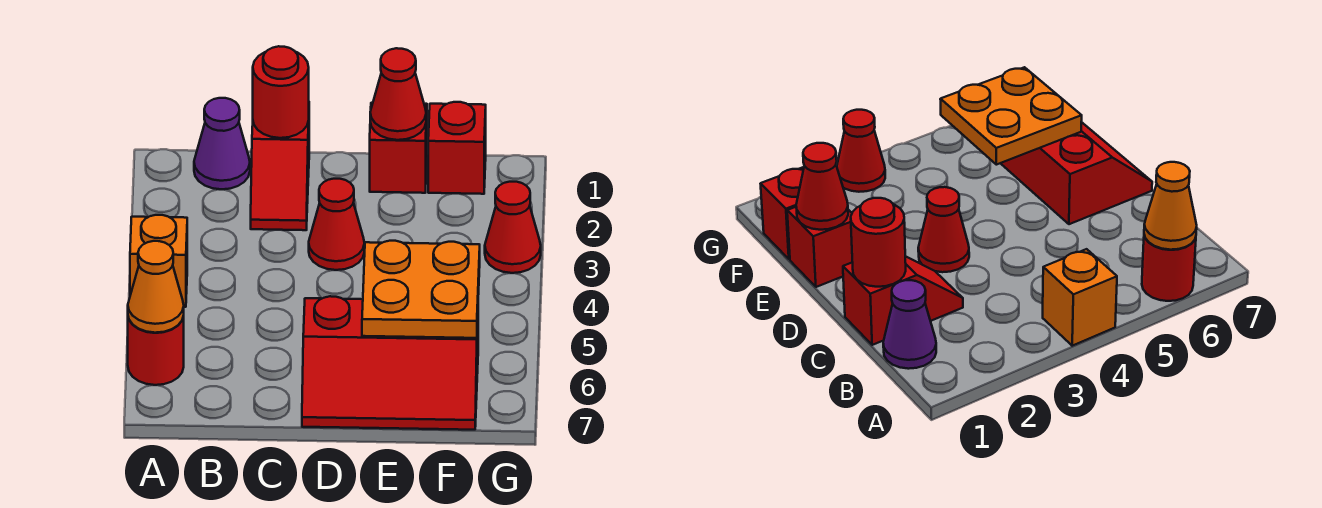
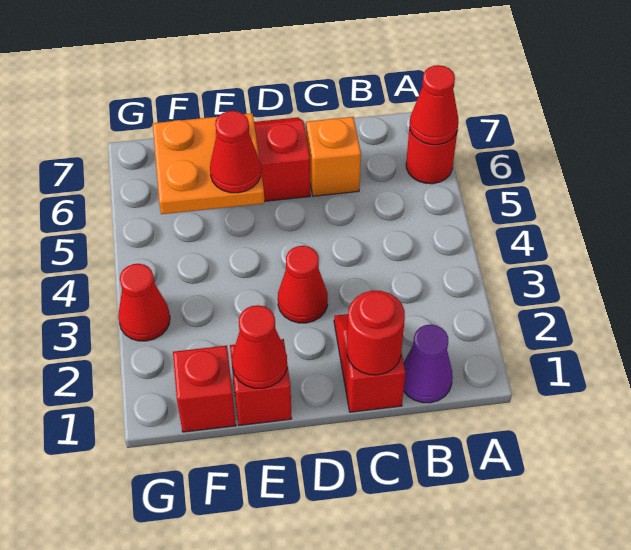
orange brick A4 level 1 -> orange brick C6 level 1
orange cone A6 level 2 -> red cone A6 level 2
none -> red cone E5 level 3

